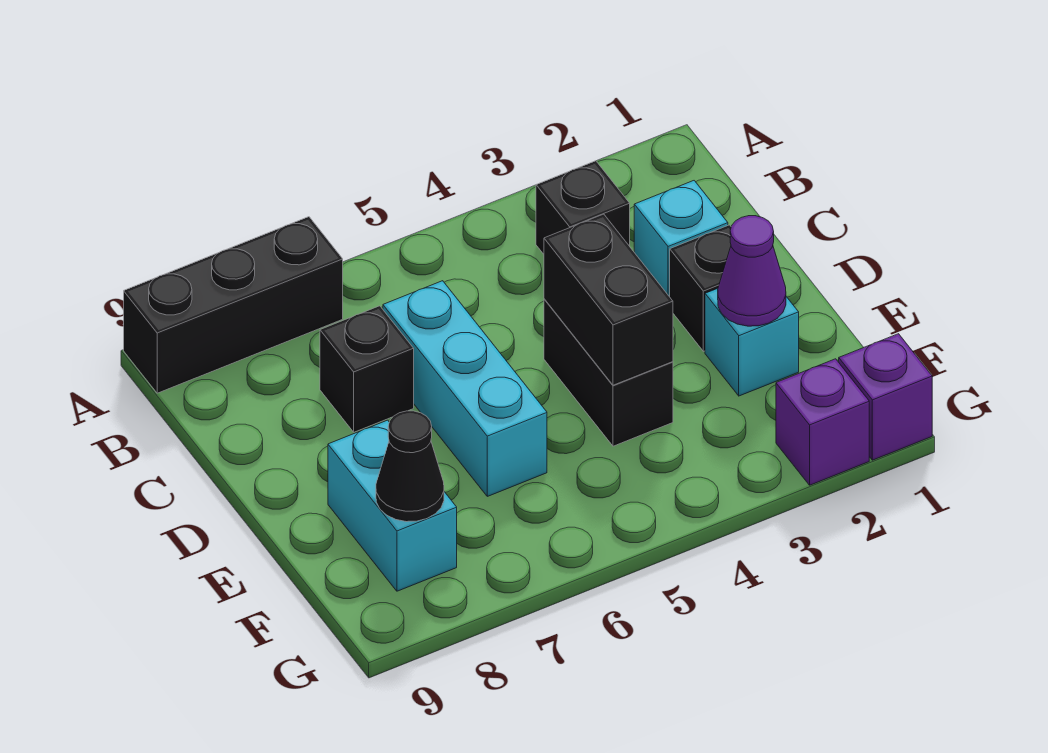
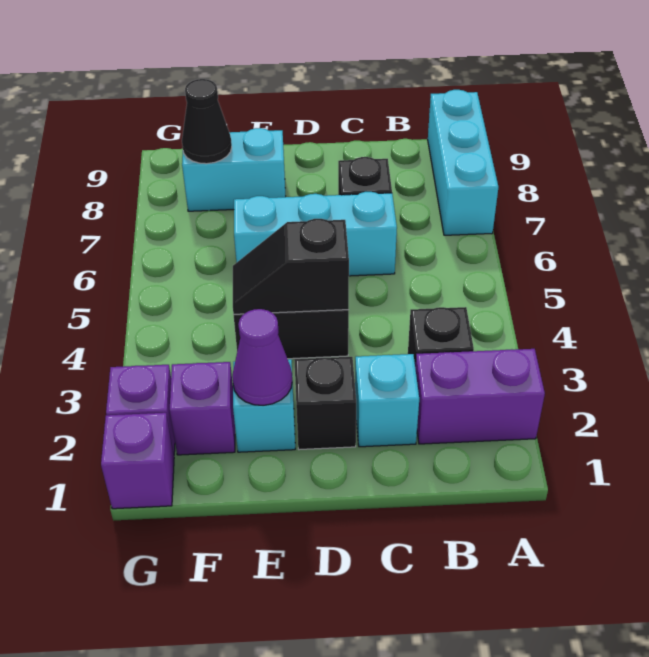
none -> purple brick A2:B2 level 1
black brick A7:A9 level 1 -> cyan brick A7:A9 level 1
black brick D4:E4 level 2 -> black slope D4:E4 level 2 top D
none -> purple brick F2 level 1

